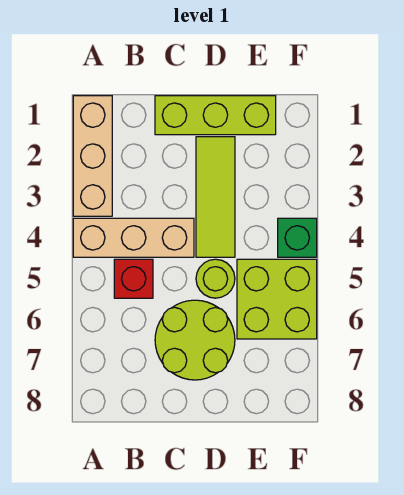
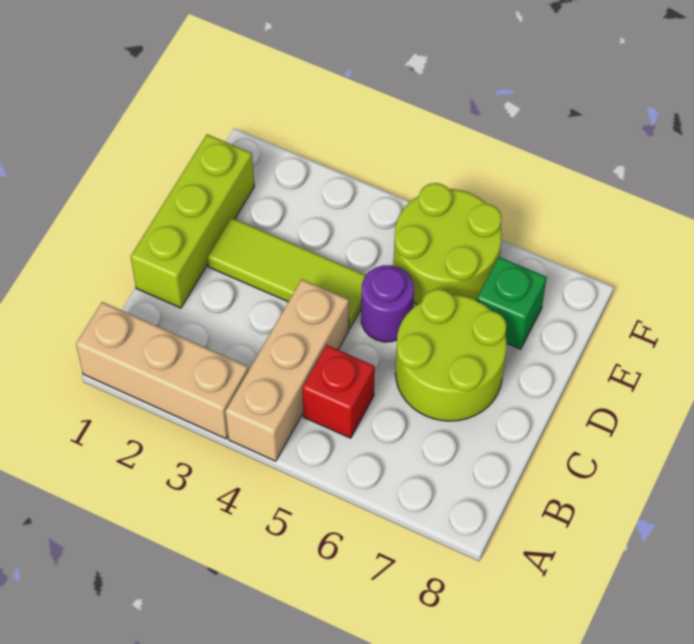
lime round brick D5 level 1 -> purple round brick D5 level 1
lime brick E5:F6 level 1 -> lime round brick E5:F6 level 1
green brick F4 level 1 -> green brick E7 level 1

